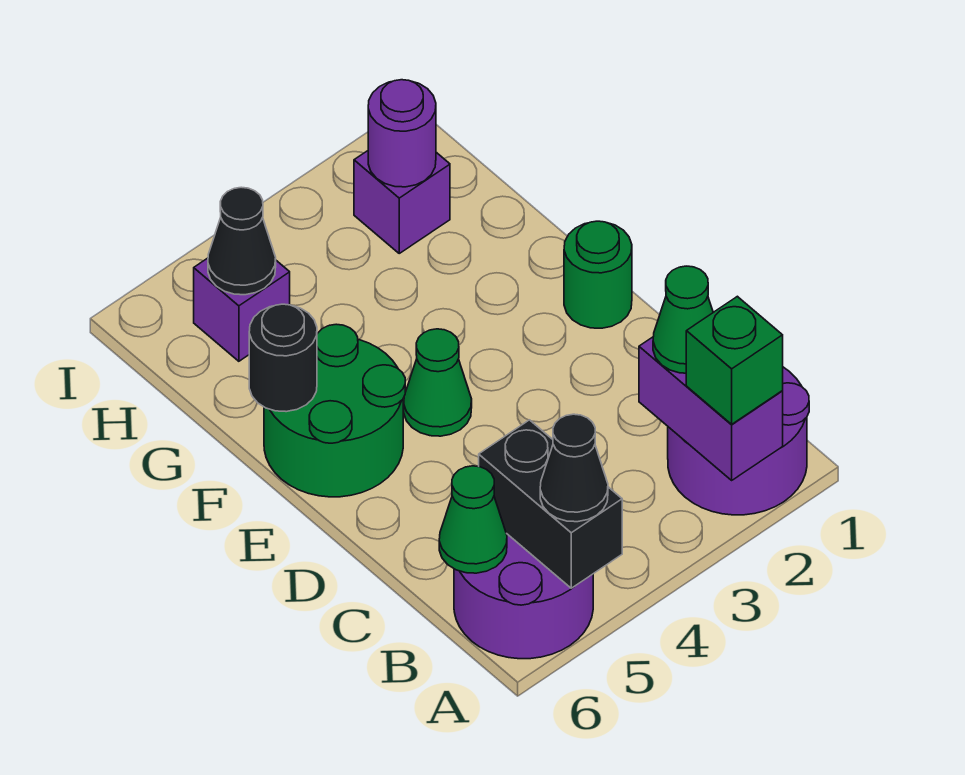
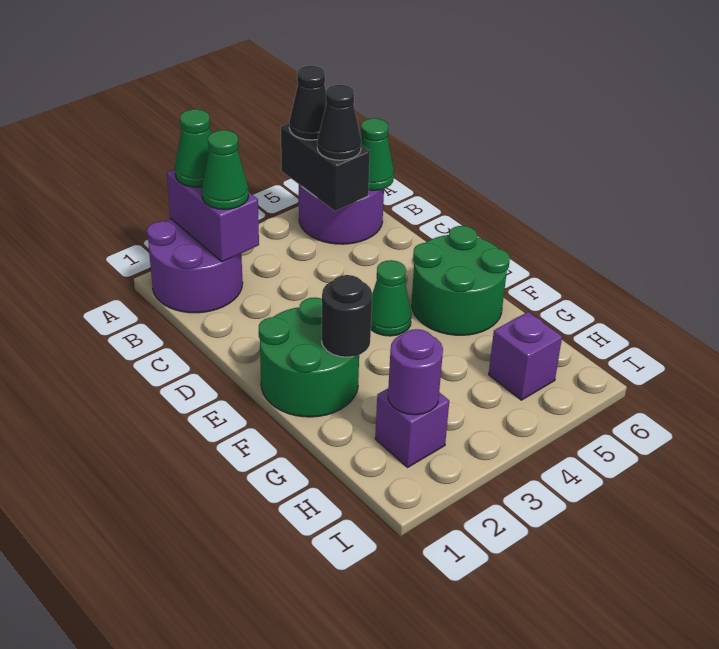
green brick A2 level 3 -> green cone A2 level 3
green round brick E1 level 1 -> green round brick E1:F2 level 1
black round brick F6 level 2 -> black round brick F2 level 2
black cone H5 level 2 -> black cone B5 level 3

